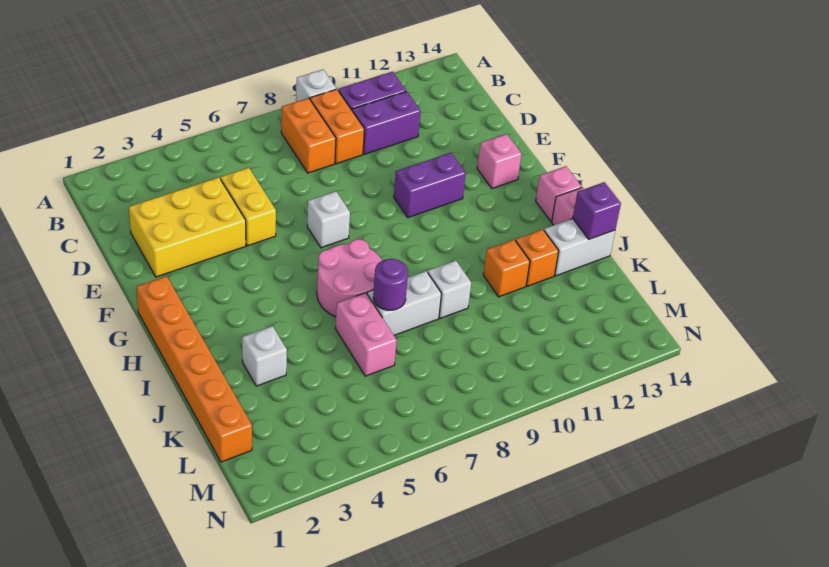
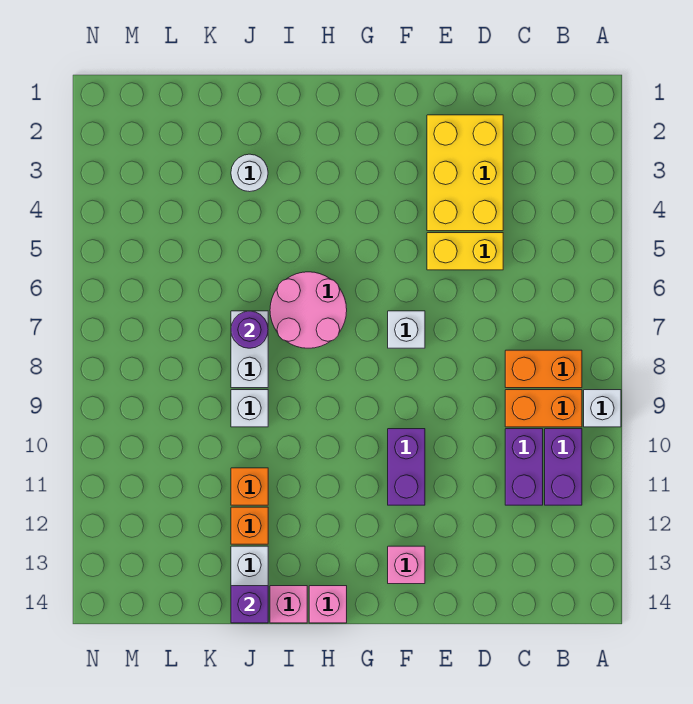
orange brick G1:L1 level 1 -> none
white brick J3 level 1 -> white round brick J3 level 1
pink brick J6:K6 level 1 -> none

